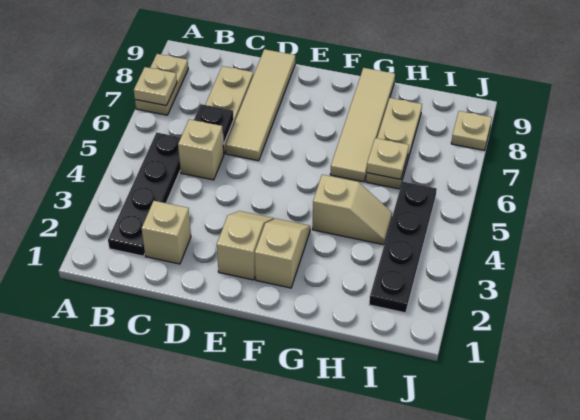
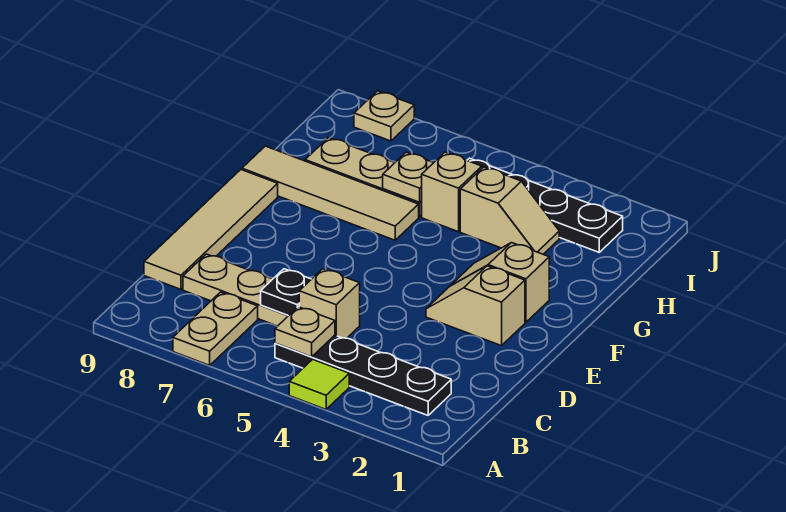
none -> lime tile A4 level 1
tan plate A7:A8 level 1 -> tan plate A7:B7 level 1
tan plate A7 level 2 -> tan plate B5 level 2
tan brick C2 level 1 -> tan brick H5 level 1
tan tile D6:D9 level 1 -> tan tile C9:F9 level 1
tan slope G4:H4 level 1 top G -> tan slope H3:H4 level 1 top 4

